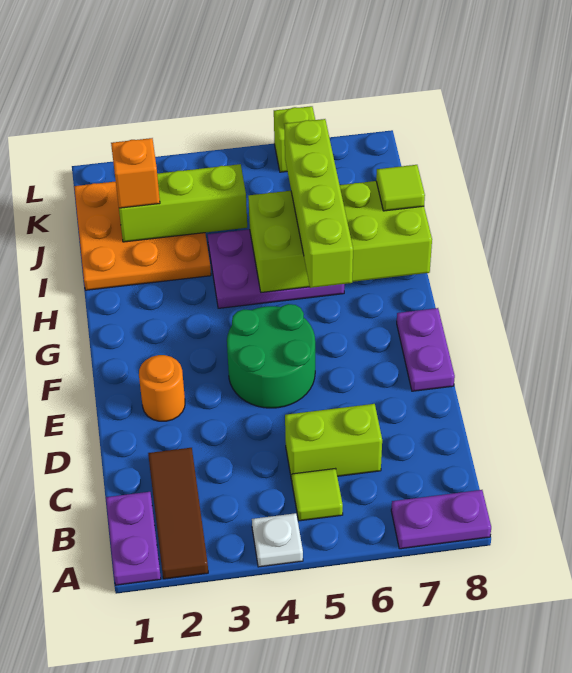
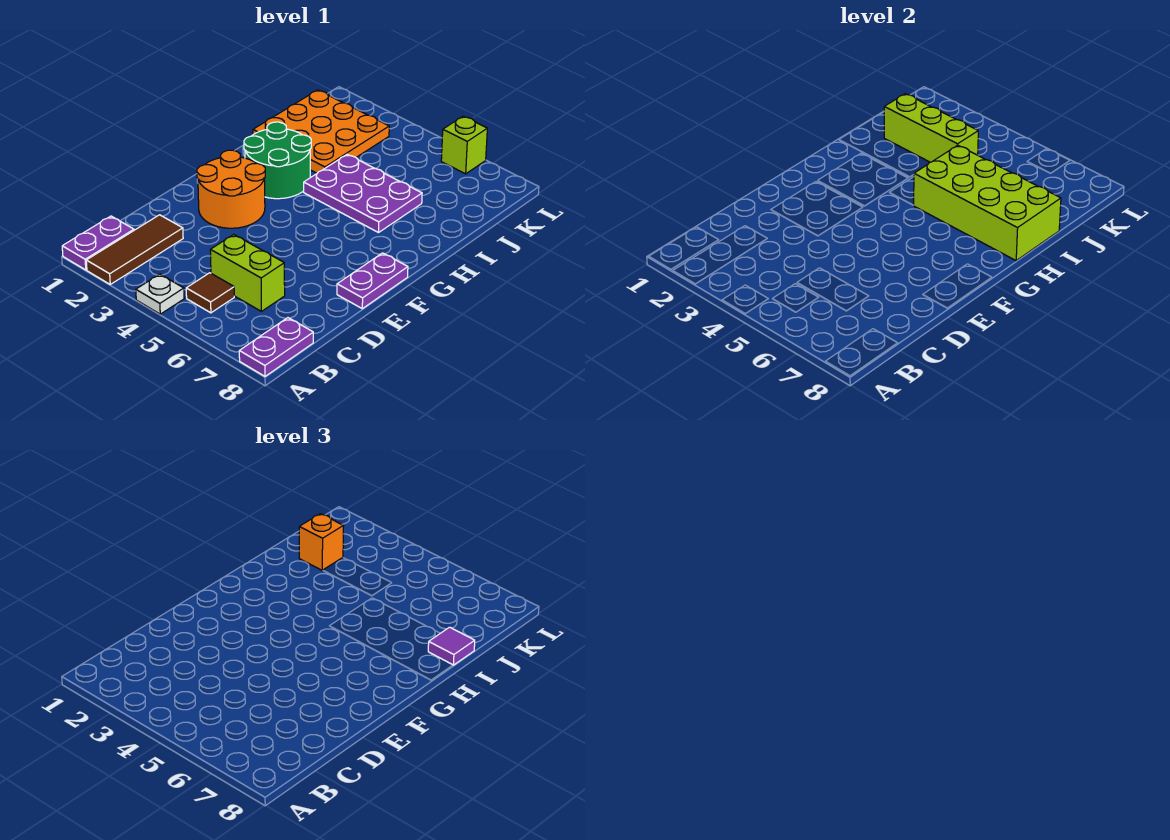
purple plate A7:A8 level 1 -> purple plate A8:B8 level 1
lime tile B5 level 1 -> brown tile B5 level 1
orange round brick E2 level 1 -> orange round brick E2:F3 level 1
green round brick E4:F5 level 1 -> green round brick G2:H3 level 1
lime brick G6:J6 level 3 -> none
lime tile I8 level 3 -> purple tile I8 level 3

